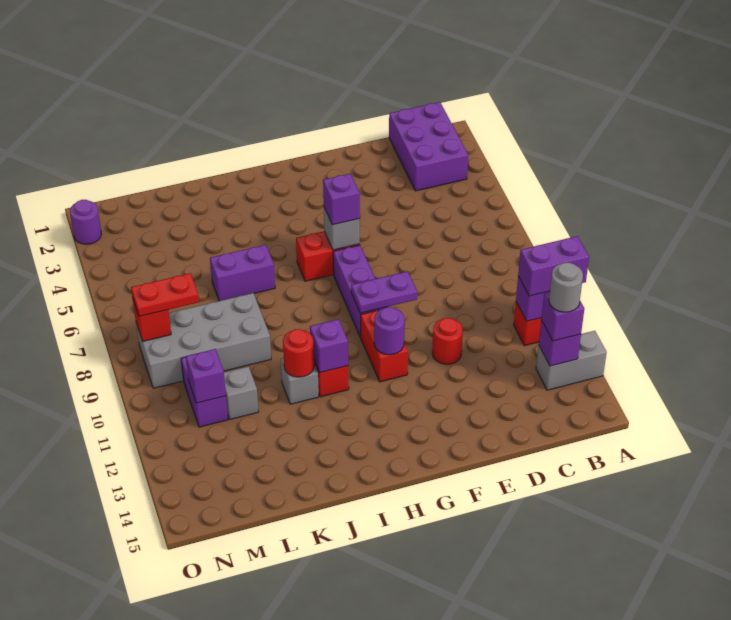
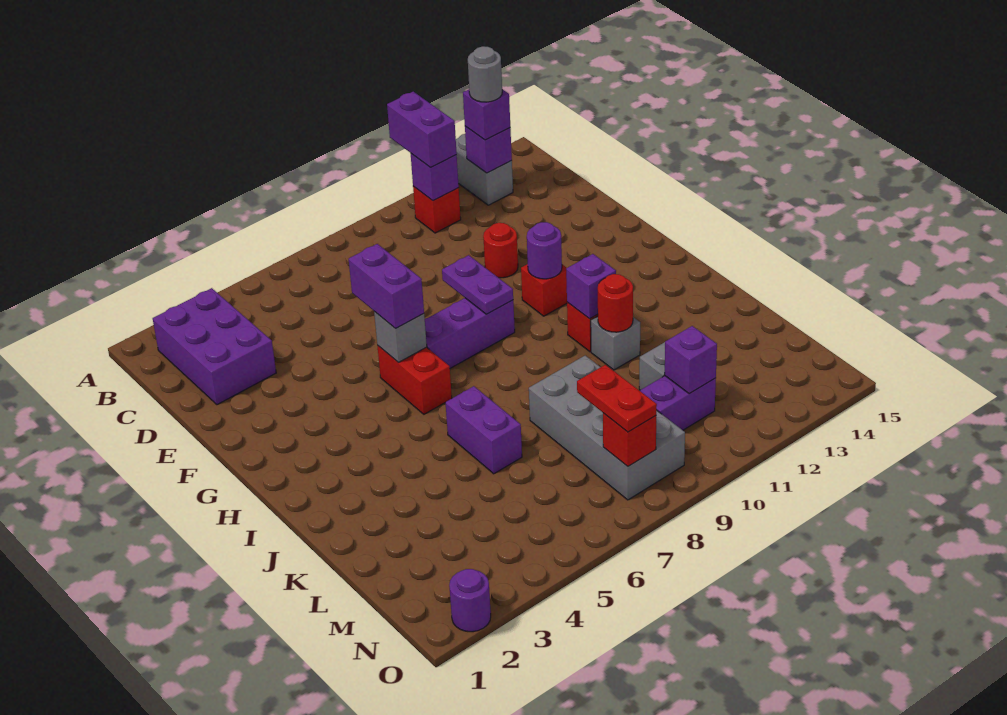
purple brick B1:C3 level 1 -> purple brick B2:D3 level 1
purple brick G6 level 3 -> purple brick F6:G6 level 3
red brick G10:G11 level 1 -> red brick G11 level 1

